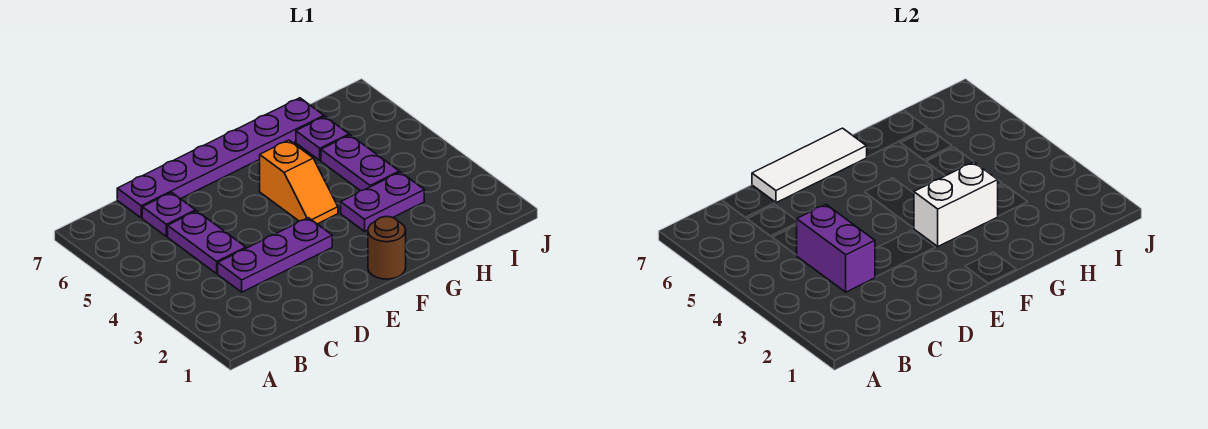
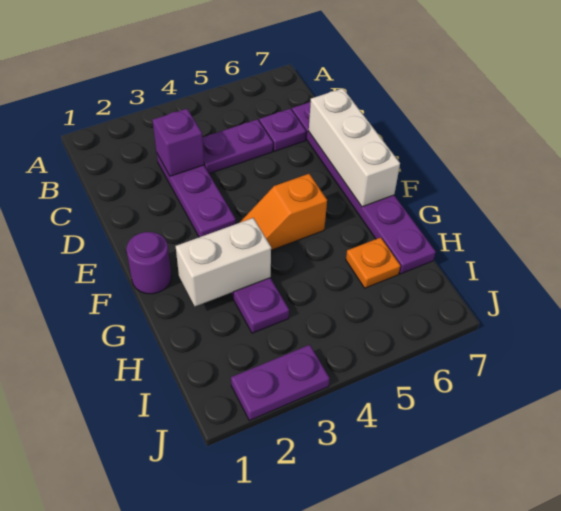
purple brick C3:C4 level 2 -> purple brick C3 level 2
white tile D7:F7 level 2 -> white brick D7:F7 level 2
brown round brick F1 level 1 -> purple round brick F1 level 1
white brick F3:G3 level 2 -> white brick G2:G3 level 2
purple plate H4:H5 level 1 -> purple plate J2:J3 level 1
purple plate H6 level 1 -> orange plate H6 level 1

